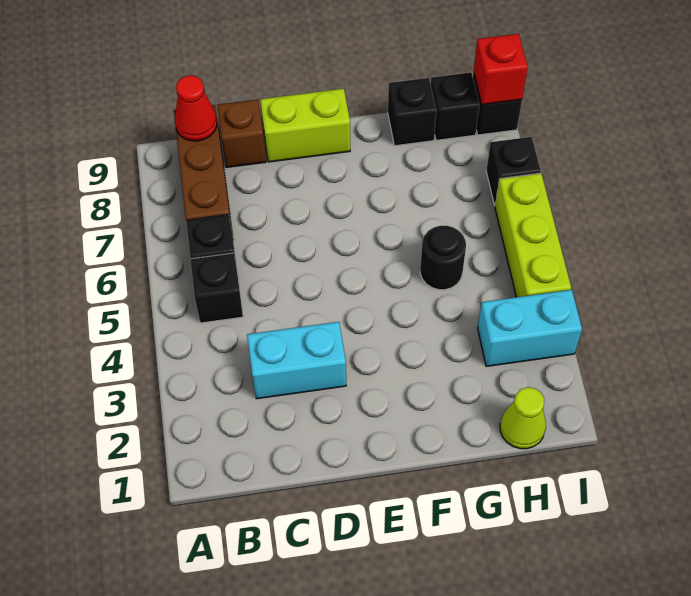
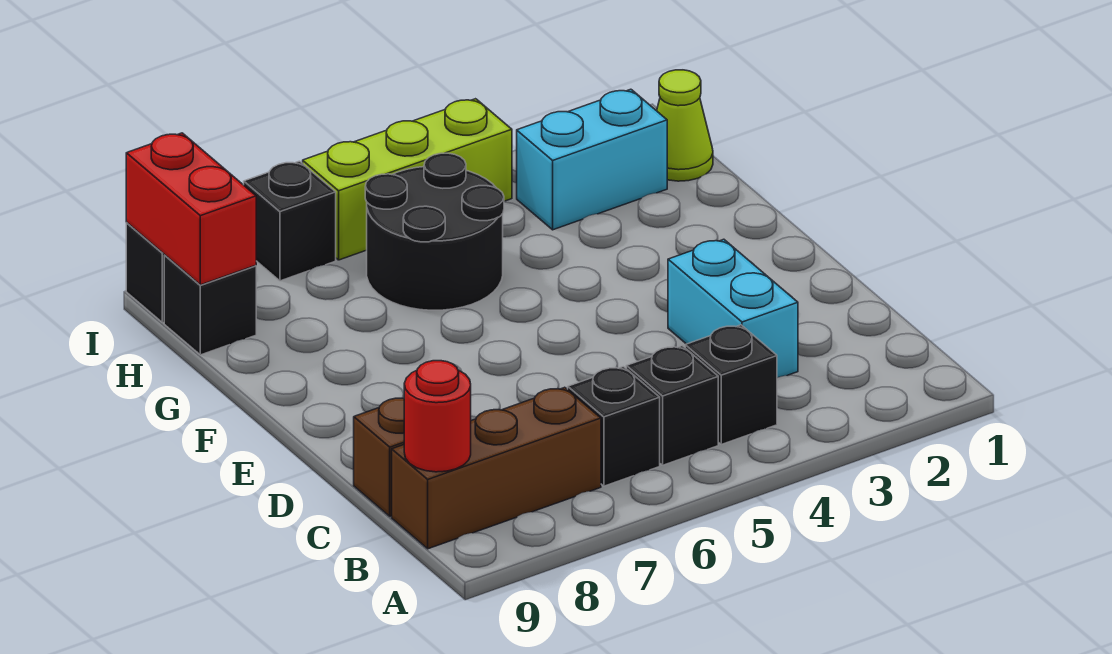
red cone B9 level 2 -> red round brick B9 level 2
lime brick D9:E9 level 1 -> none
black round brick G5 level 1 -> black round brick G5:H6 level 1
black brick G9 level 1 -> black brick B4 level 1
cyan brick H3:I3 level 1 -> cyan brick H2:H3 level 1
red brick I9 level 2 -> red brick H9:I9 level 2

